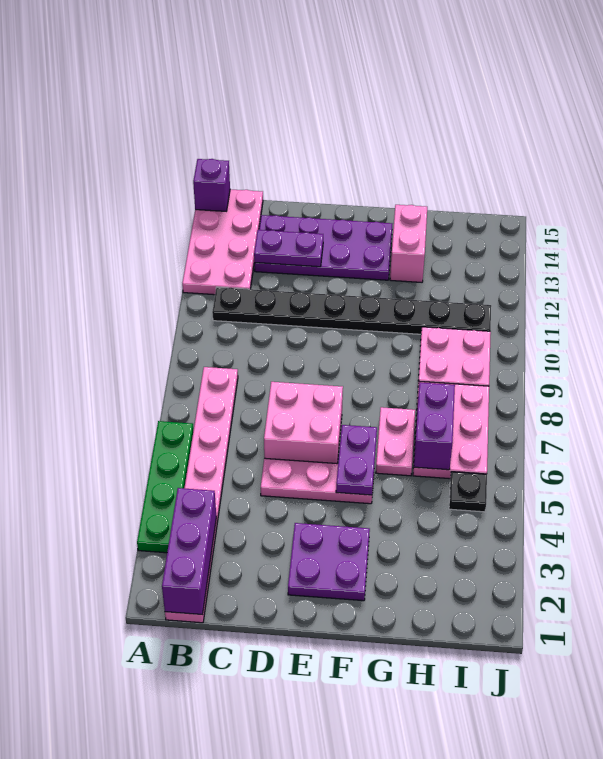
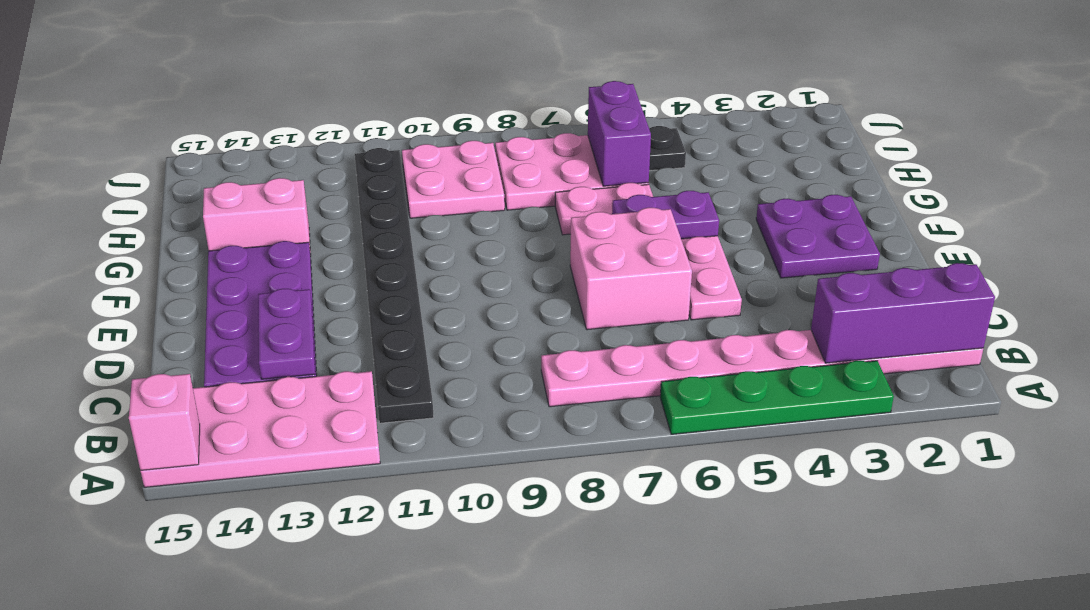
purple brick A15 level 2 -> pink brick A15 level 2
purple brick H6:H7 level 2 -> purple brick H6:I6 level 2

